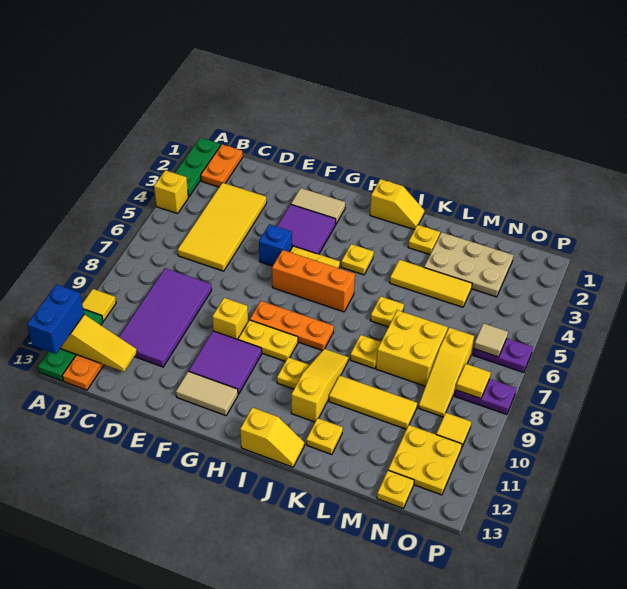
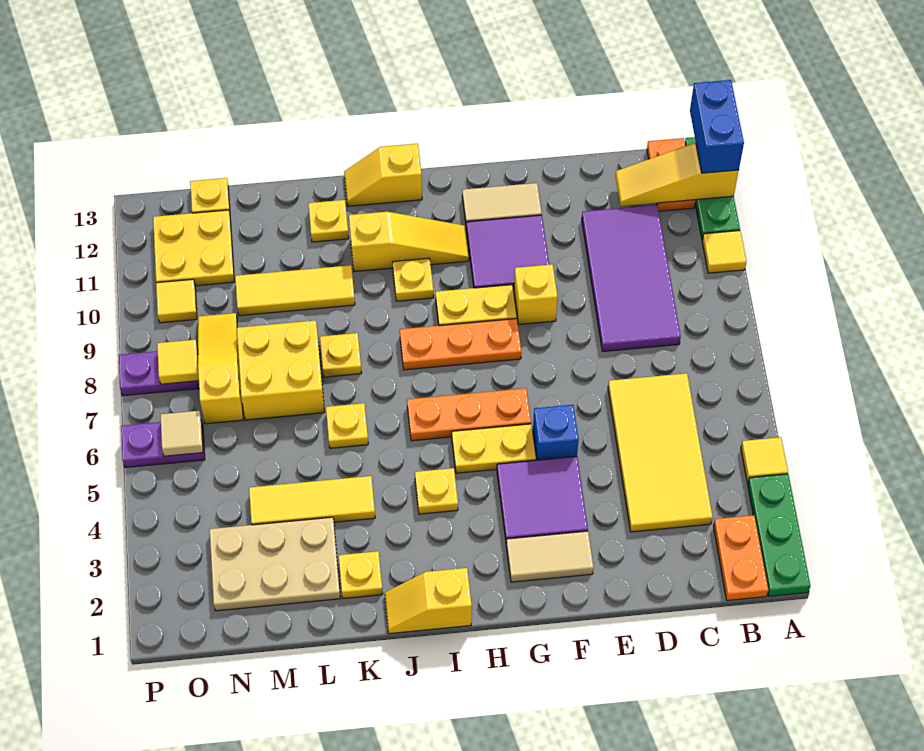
yellow brick A4 level 1 -> yellow tile A4 level 1
orange brick G6:I6 level 1 -> orange plate G6:I6 level 1
yellow slope J9:J11 level 1 top 11 -> yellow slope H11:J11 level 1 top J

